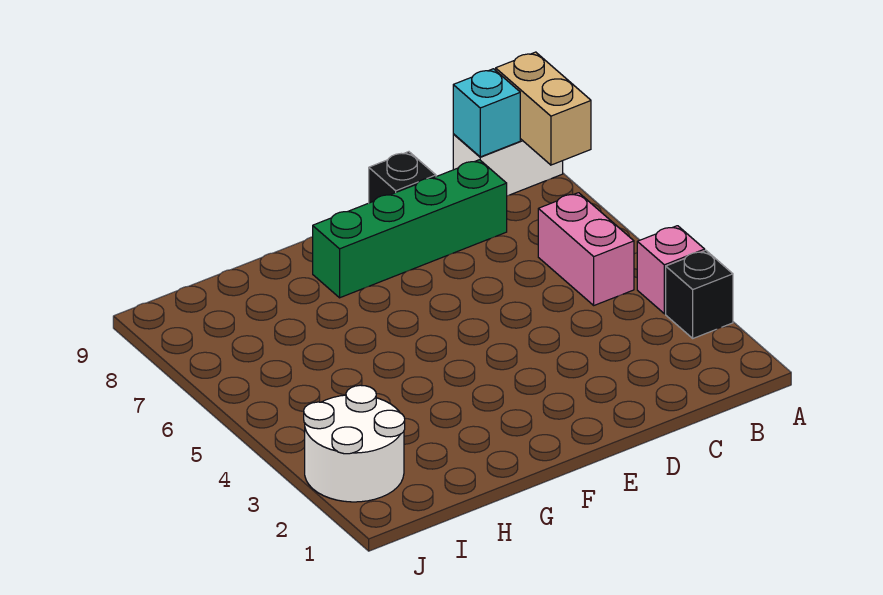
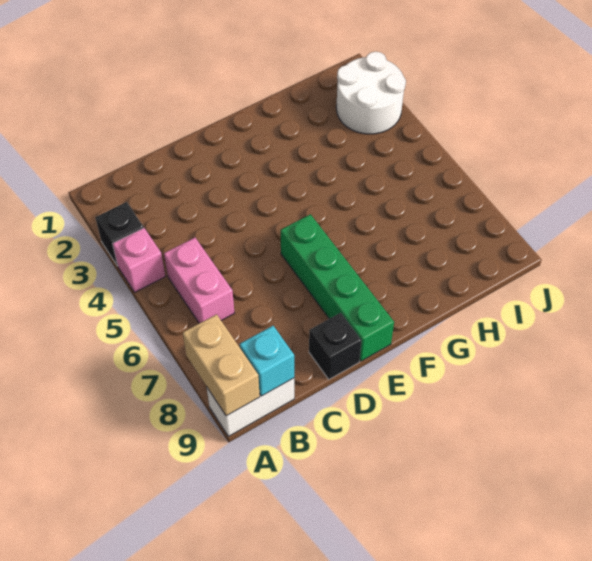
green brick C8:F8 level 1 -> green brick E6:E9 level 1

